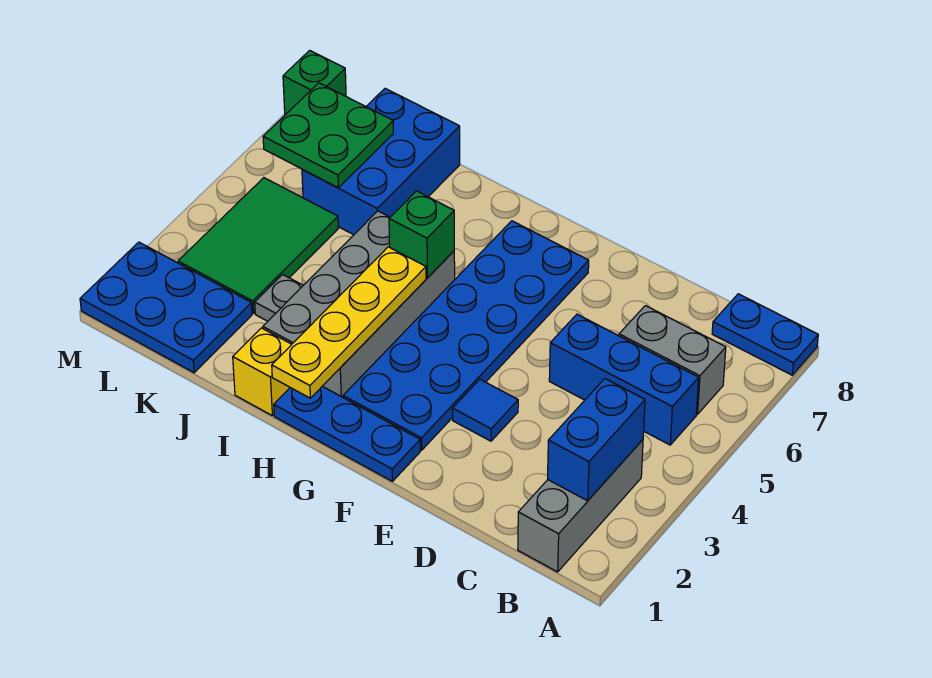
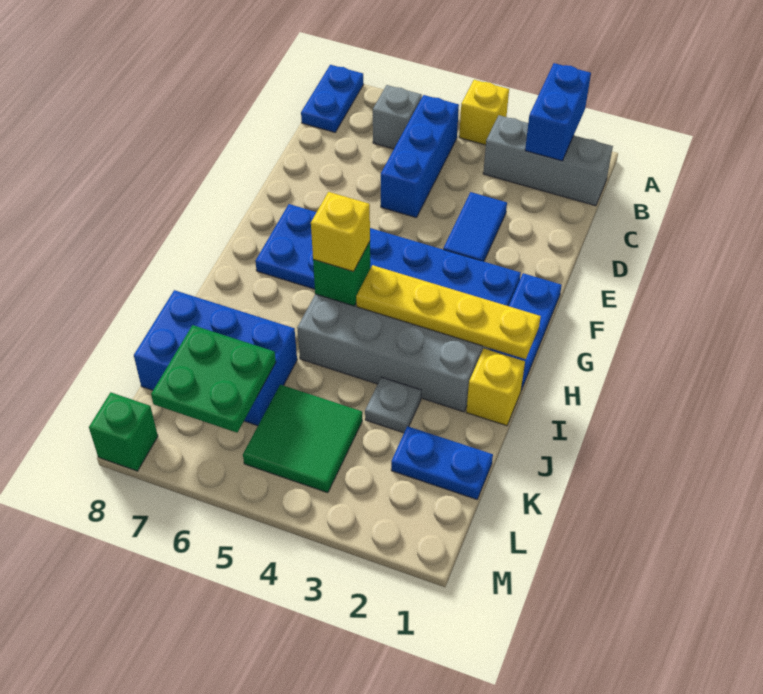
none -> yellow brick A4 level 1
blue brick B2:B3 level 2 -> blue brick A2:B2 level 2
grey brick B6:C6 level 1 -> grey brick B6 level 1
blue tile E3 level 1 -> blue tile D3:E3 level 1
none -> yellow brick H5 level 3
blue plate K1:M2 level 1 -> blue plate K1:K2 level 1
green tile K3:L5 level 1 -> green tile K4:L5 level 1

